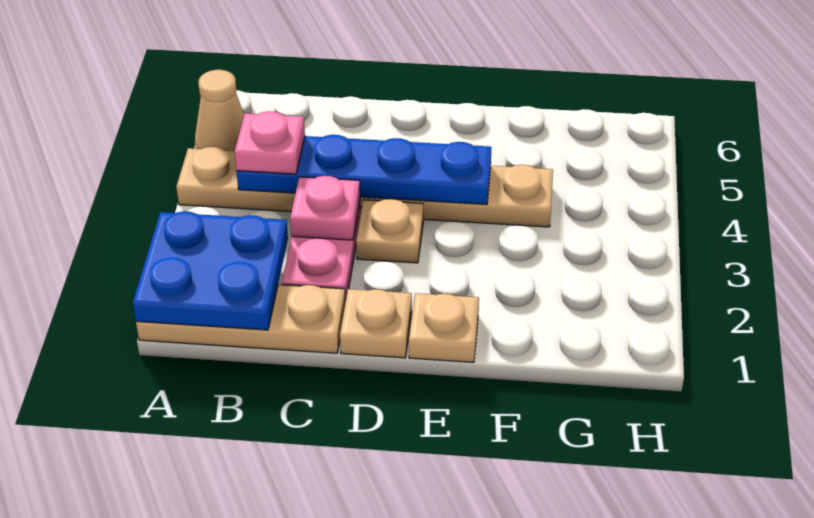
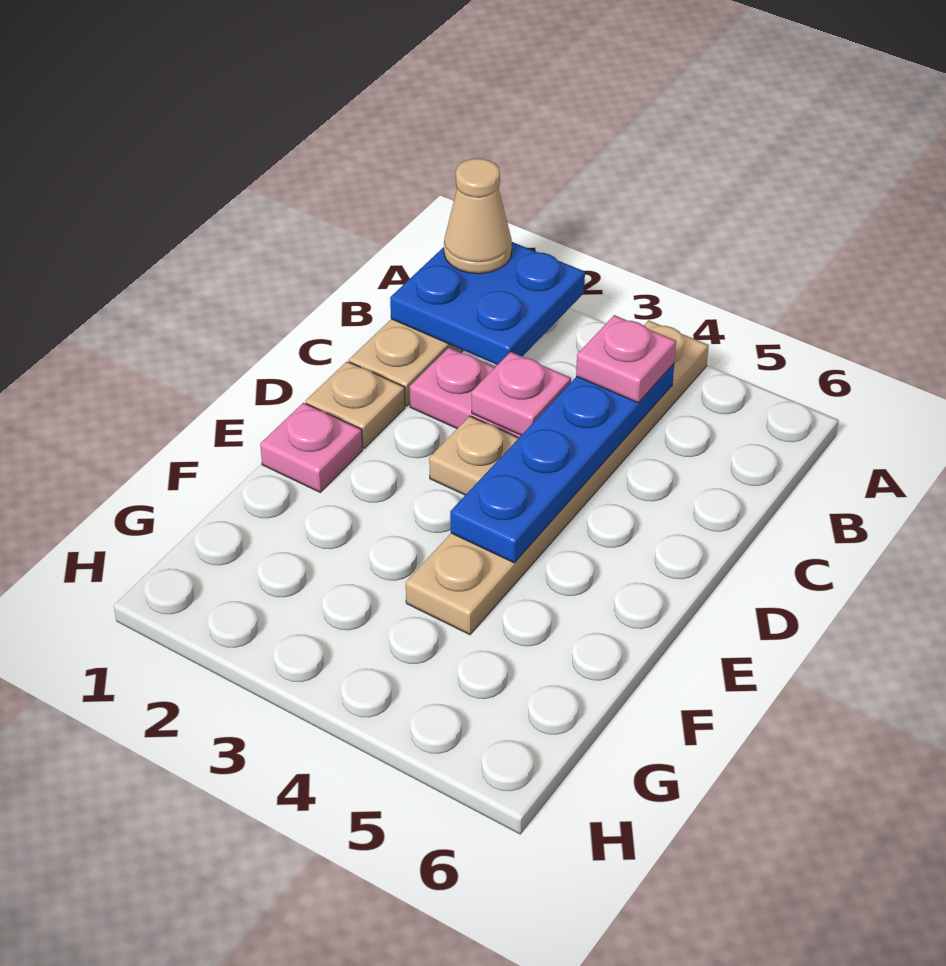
tan cone A5 level 1 -> tan cone A1 level 3
tan plate E1 level 1 -> pink plate E1 level 1

